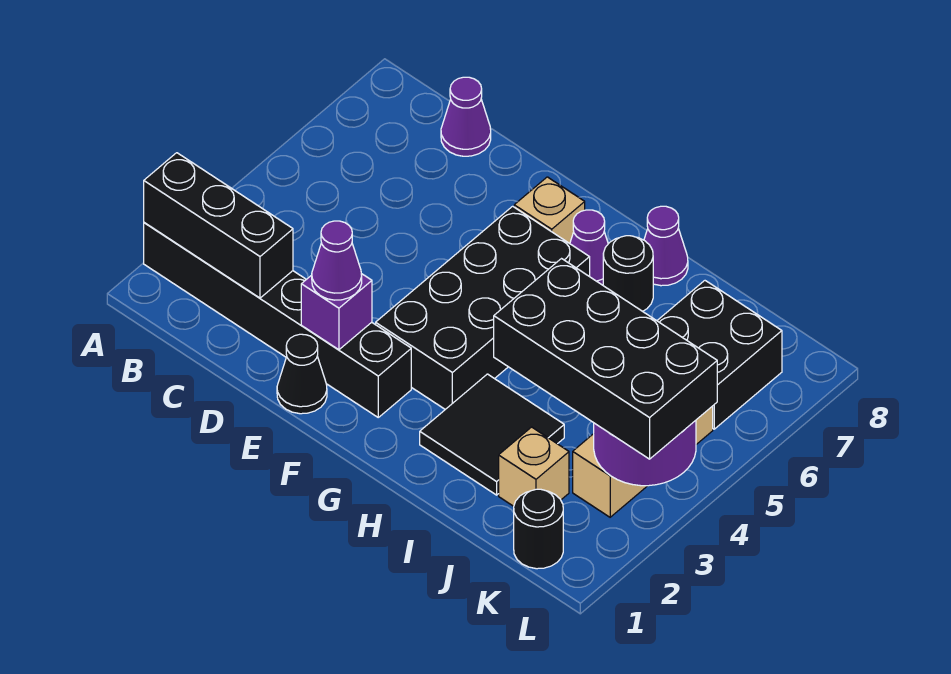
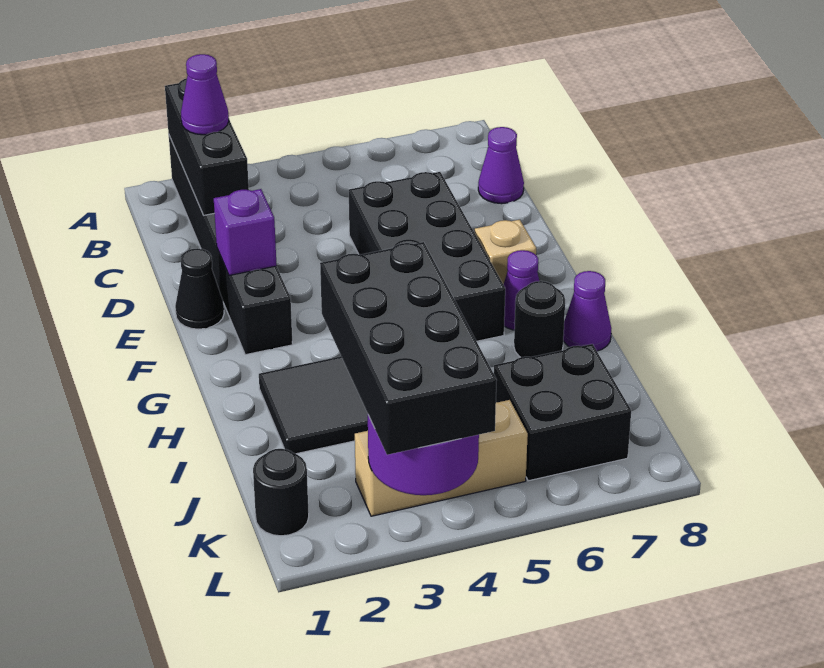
purple cone E2 level 3 -> purple cone B2 level 3
black brick F3:G6 level 1 -> black brick D5:G6 level 1
tan brick J2 level 1 -> none

